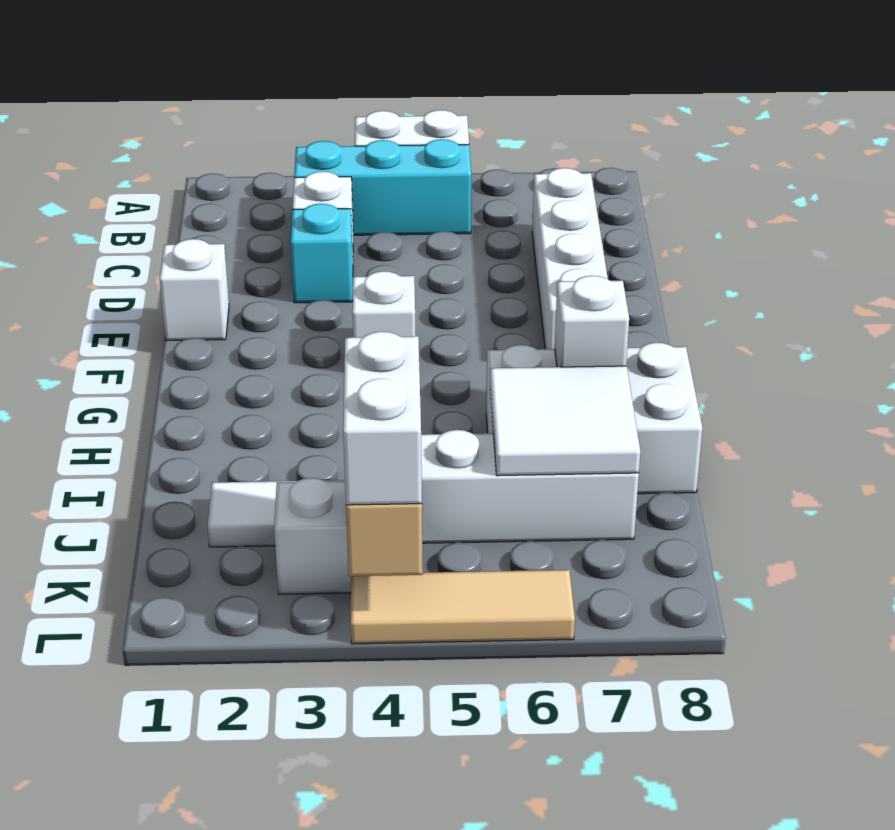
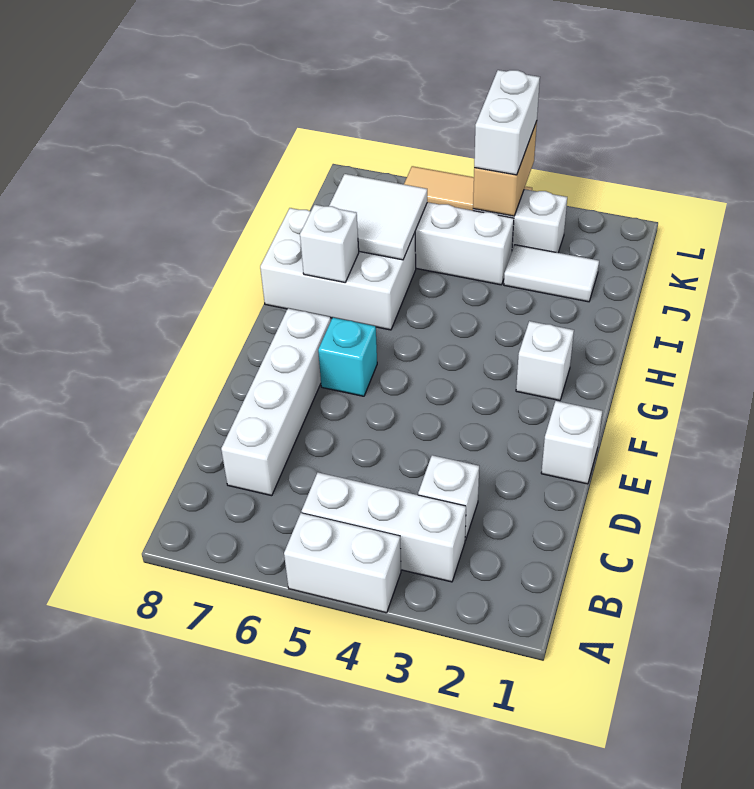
cyan brick B3:B5 level 1 -> white brick B3:B5 level 1
cyan brick D3 level 1 -> cyan brick F6 level 1
white brick F4 level 1 -> white brick G2 level 1

